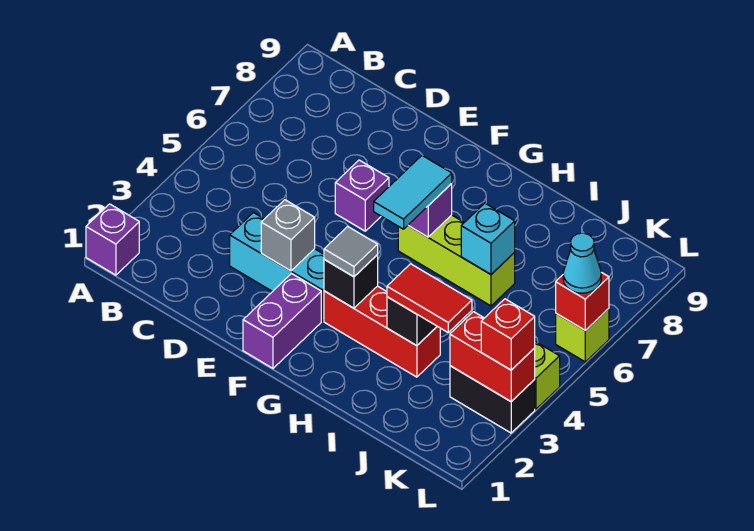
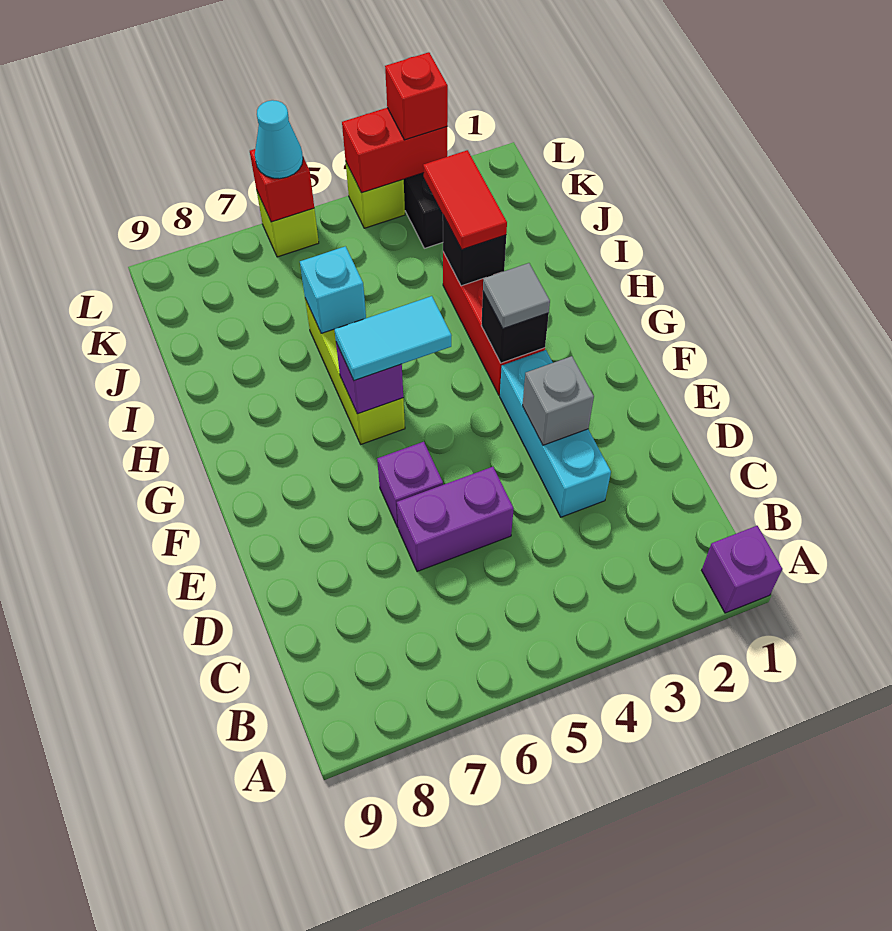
purple brick F1:F2 level 1 -> purple brick D5:D6 level 1
red brick K3:L3 level 2 -> red brick L3:L4 level 2

